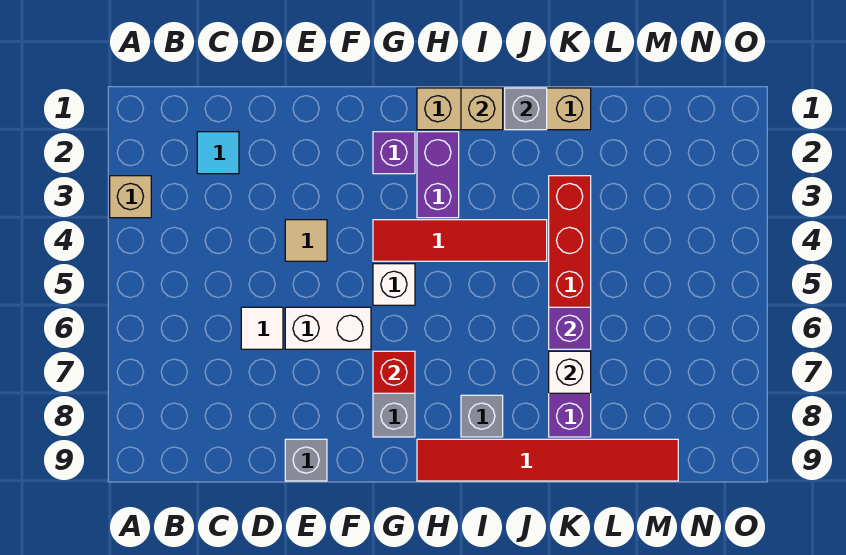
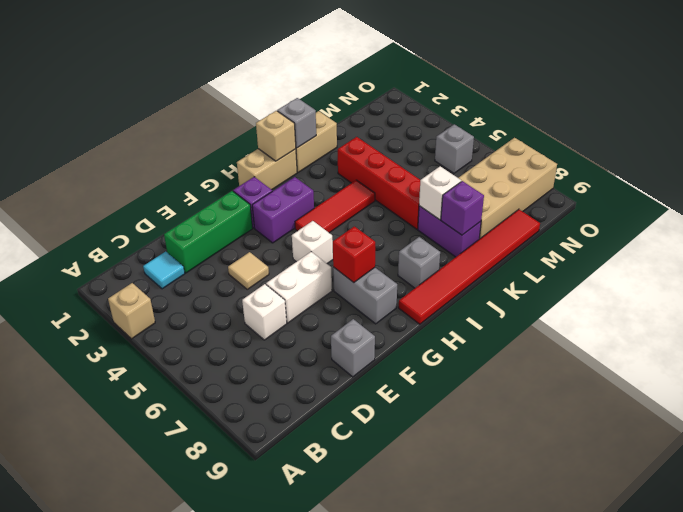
none -> green brick D2:F2 level 1
white tile D6 level 1 -> white brick D6 level 1
red tile G4:J4 level 1 -> red tile H4:J4 level 1
purple brick H2:H3 level 1 -> purple brick G3:H3 level 1
purple brick K6 level 2 -> purple brick K8 level 2
none -> tan brick L7:O8 level 1
none -> grey brick N5 level 1

